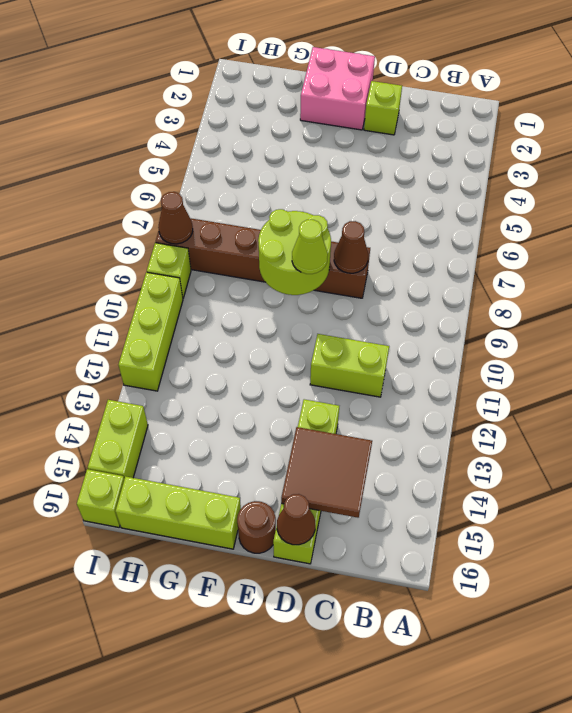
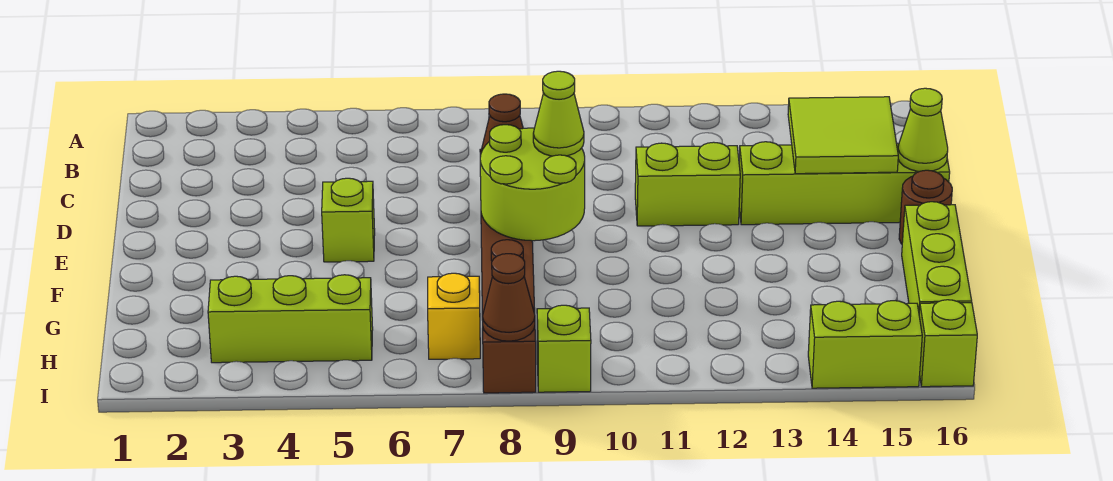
lime brick C11:D11 level 1 -> lime brick D11:D12 level 1
brown tile C14:D15 level 2 -> lime tile C14:D15 level 2
lime brick D2 level 1 -> lime brick E5 level 1
brown cone D16 level 2 -> lime cone D16 level 2
pink brick E1:F2 level 1 -> none
none -> yellow brick H7 level 1
lime brick I10:I12 level 1 -> lime brick H3:H5 level 1

